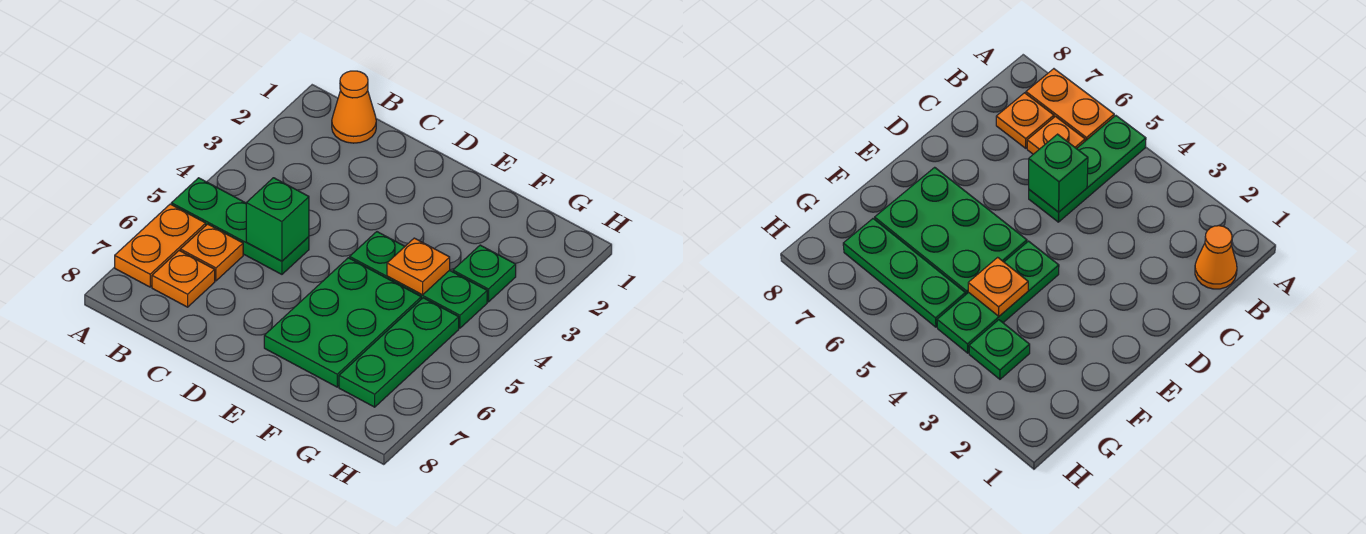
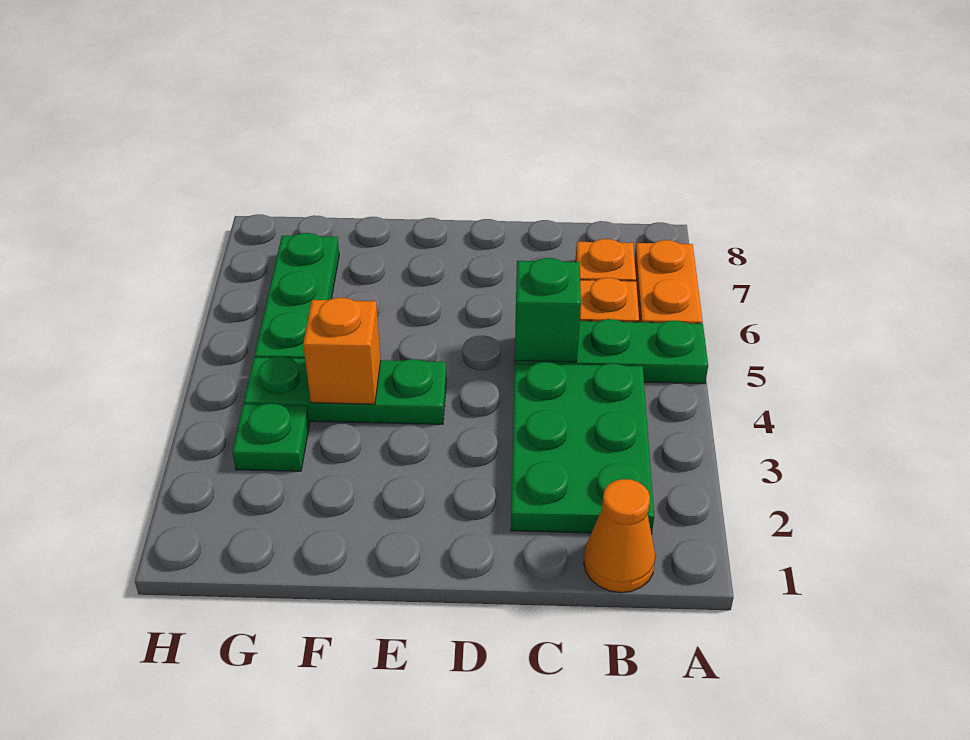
green plate E5:F7 level 1 -> green plate B2:C4 level 1
orange plate F4 level 2 -> orange brick F4 level 2

